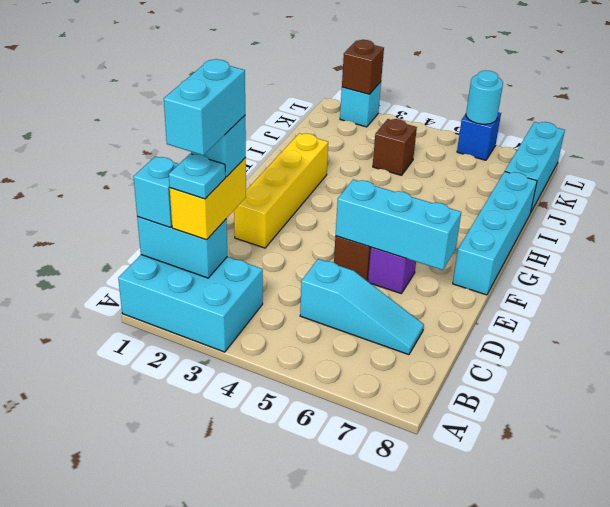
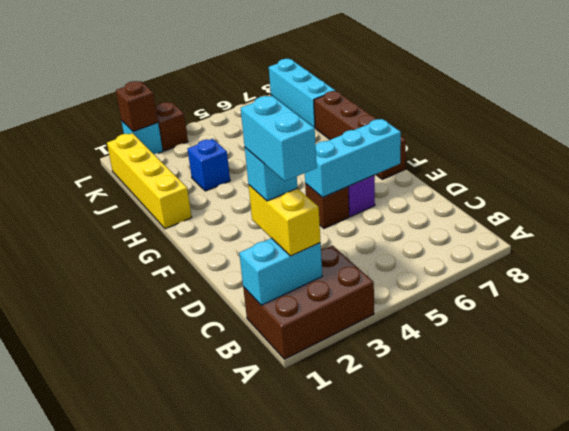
cyan brick A1:B3 level 1 -> brown brick A1:B3 level 1
cyan brick B1 level 3 -> none
cyan plate B2 level 4 -> none
cyan slope C5:C7 level 1 top 5 -> none
yellow brick E2:H2 level 1 -> yellow brick H1:K1 level 1
cyan brick F8:I8 level 1 -> brown brick F8:I8 level 1
brown brick J4 level 1 -> brown brick L3 level 1
blue brick L6 level 1 -> blue brick I3 level 1
cyan round brick L6 level 2 -> none

